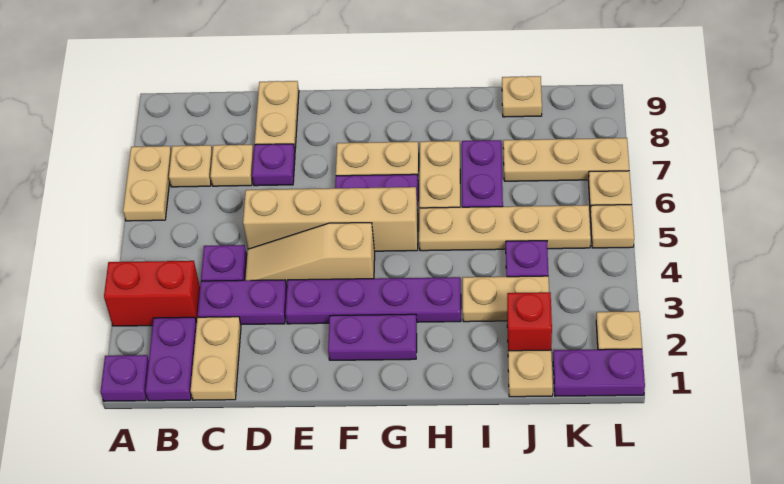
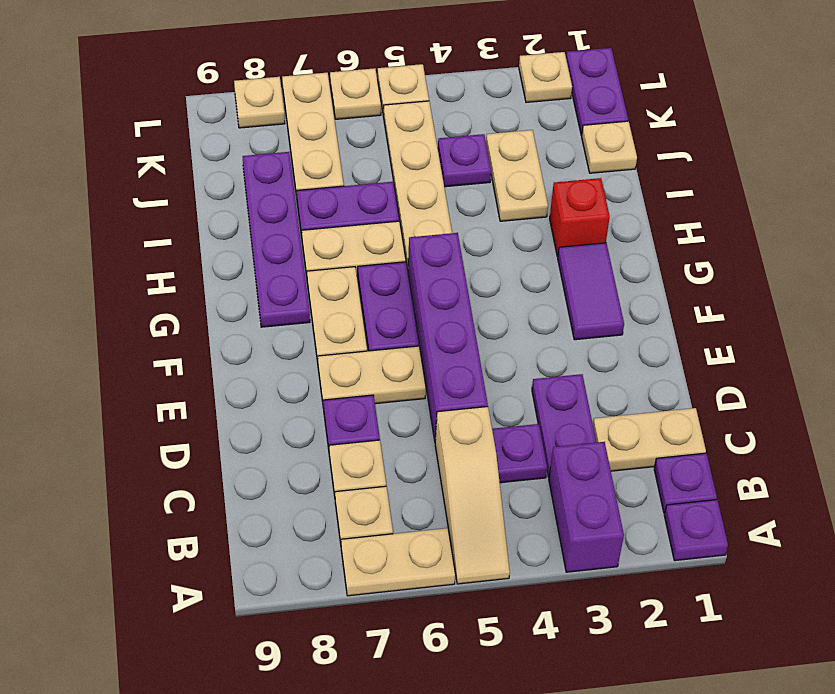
red brick A3:B3 level 1 -> purple brick A3:B3 level 1
purple plate B1:B2 level 1 -> purple plate B1 level 1
tan slope D4:F4 level 1 top F -> tan slope A5:C5 level 1 top C
tan brick D5:G5 level 1 -> purple brick D5:G5 level 1
tan plate D8:D9 level 1 -> tan plate E6:E7 level 1
purple plate E3:H3 level 1 -> purple plate G8:J8 level 1
purple plate F2:G2 level 1 -> purple tile F2:G2 level 1
red brick J2 level 1 -> red brick H2 level 1
tan plate J9 level 1 -> tan plate L8 level 1

